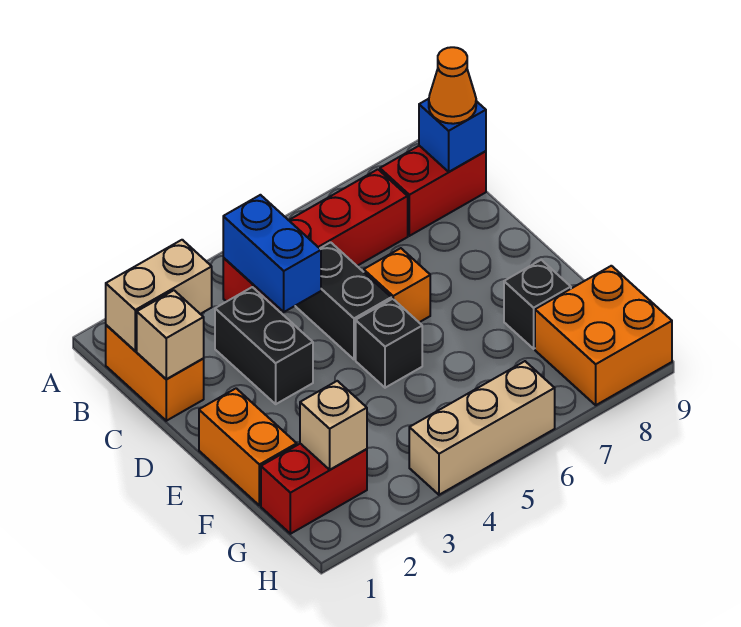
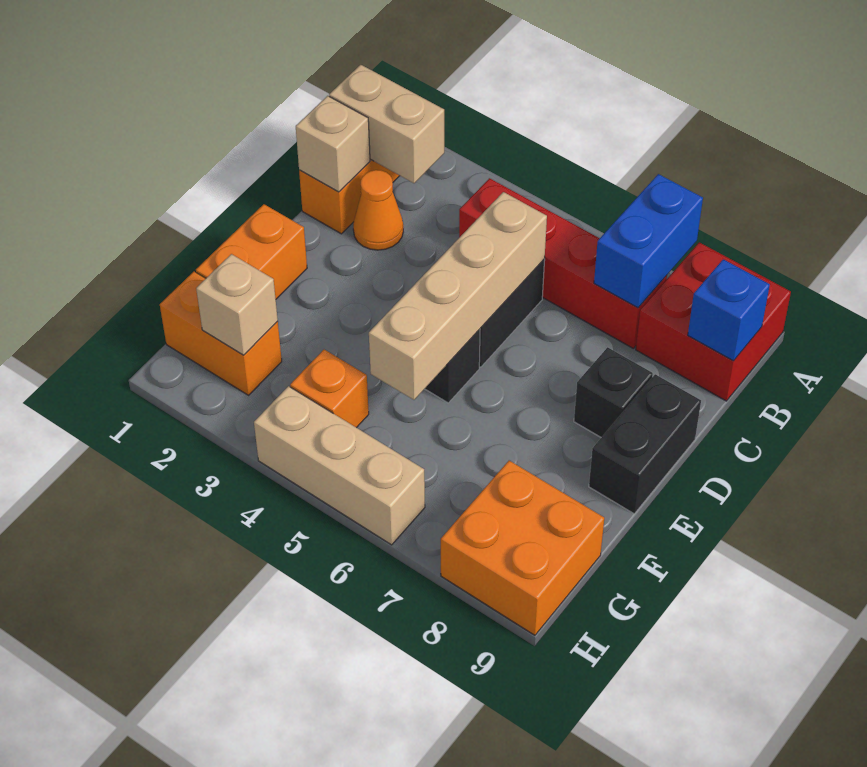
blue brick B4:C4 level 2 -> blue brick A7:B7 level 2
red brick B8:B9 level 1 -> red brick A8:B9 level 1
orange cone B9 level 3 -> orange cone C2 level 1
black brick C3:D3 level 1 -> black brick D9:E9 level 1
none -> tan brick C5:F5 level 2
orange brick D6 level 1 -> orange brick G4 level 1
black brick F8 level 1 -> black brick D8 level 1
red brick G1:G2 level 1 -> orange brick G1:G2 level 1

